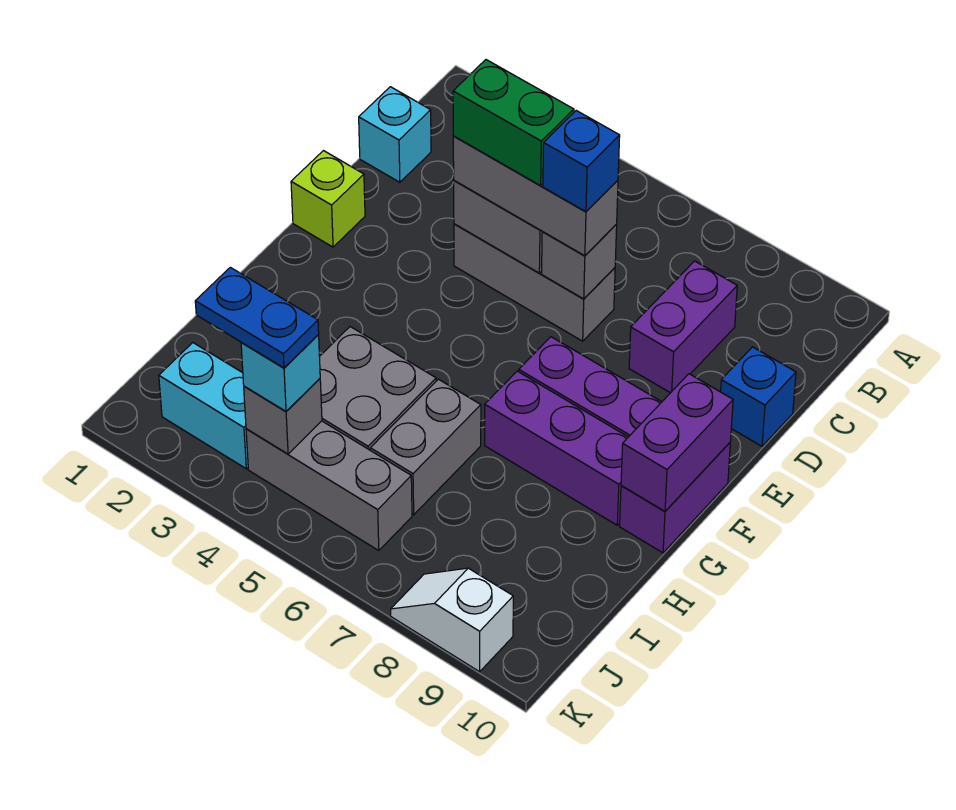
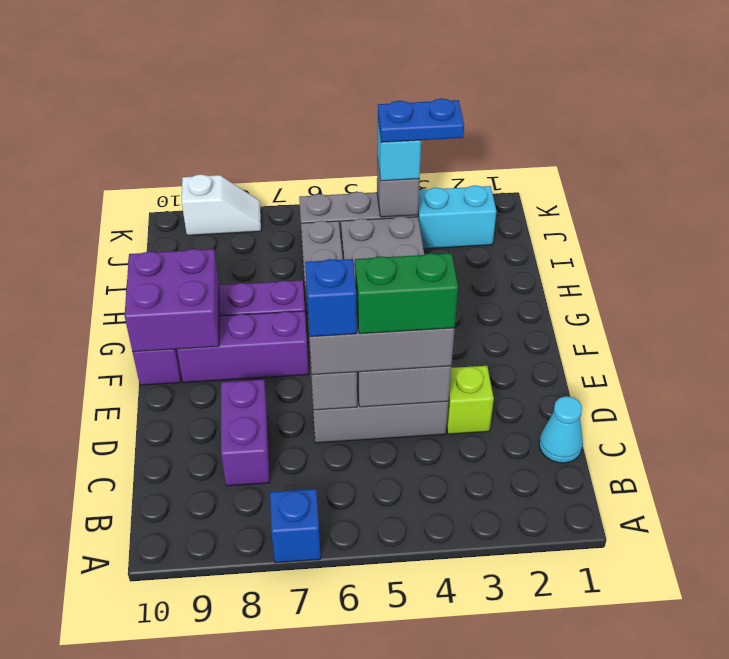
cyan brick C1 level 1 -> cyan cone C1 level 1
blue brick D10 level 1 -> blue brick A7 level 1
lime brick E1 level 1 -> lime brick D3 level 1
purple brick F10:G10 level 2 -> purple brick F9:G10 level 2

